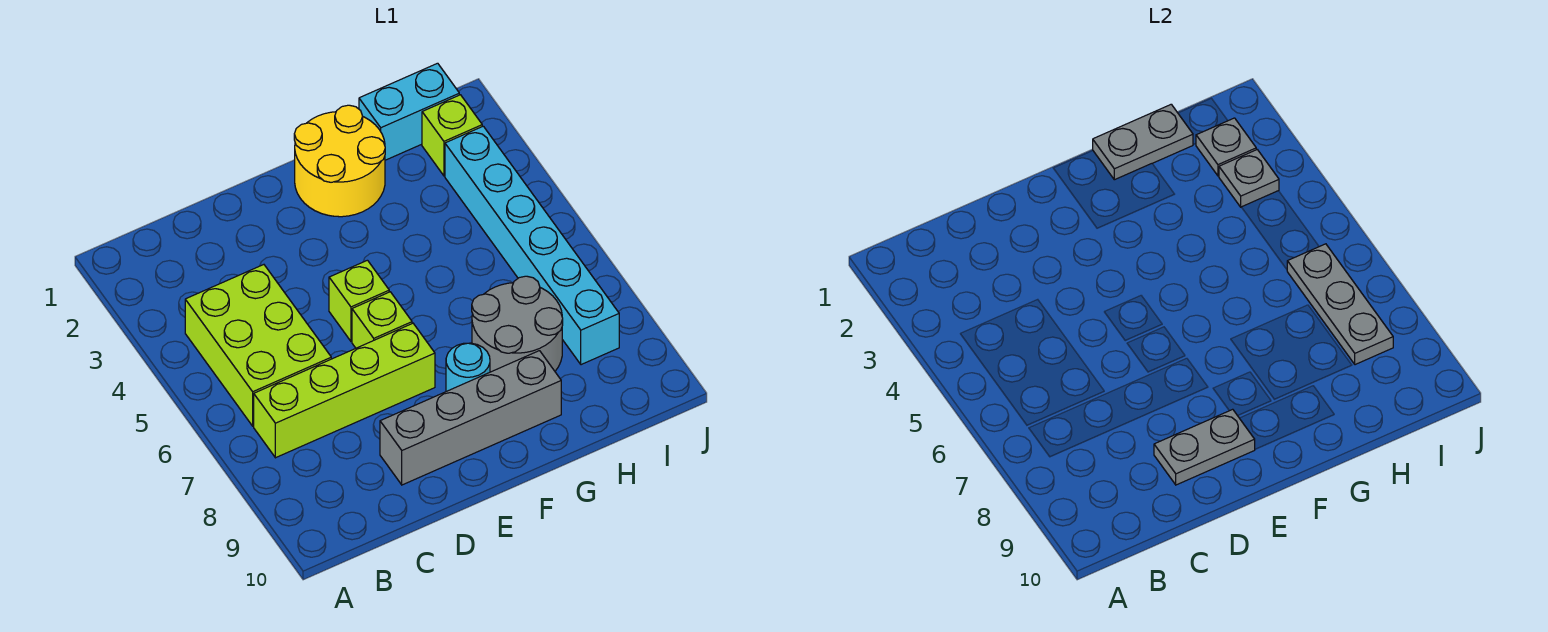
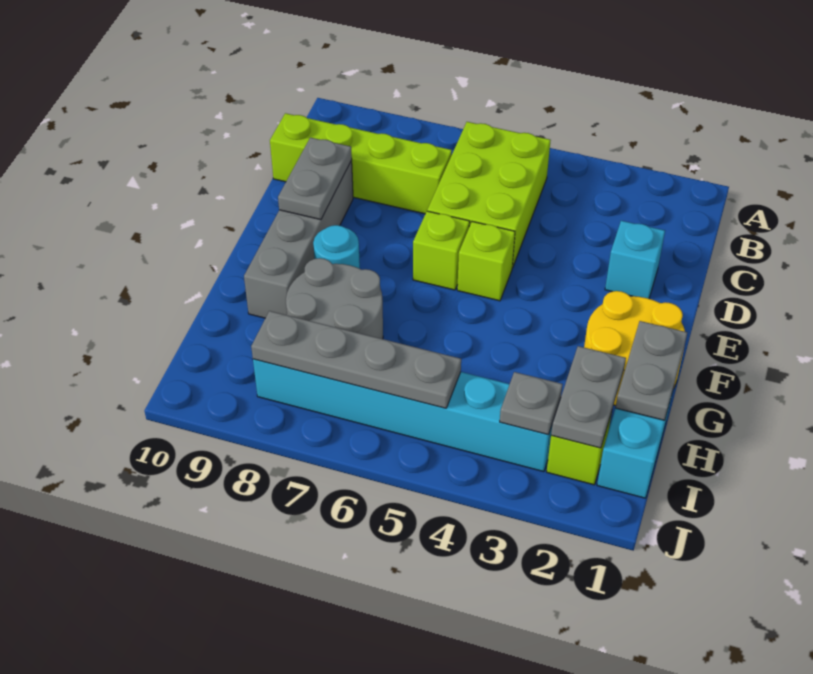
lime brick B4:C6 level 1 -> lime brick B5:D6 level 1
lime brick B7:E7 level 1 -> lime brick C7:C10 level 1
none -> cyan brick D2 level 1
grey plate I2 level 2 -> grey plate H2:I2 level 2
grey plate I6:I8 level 2 -> grey plate I5:I8 level 2

